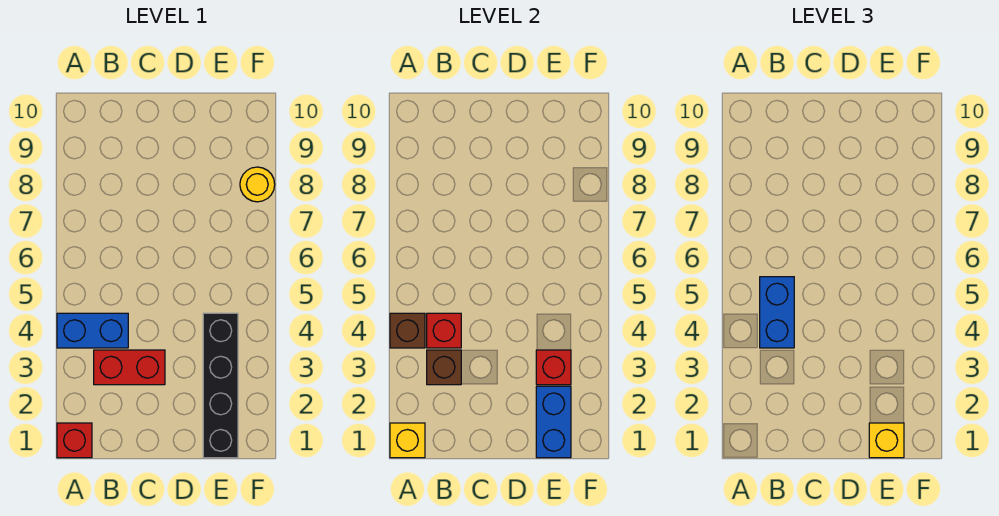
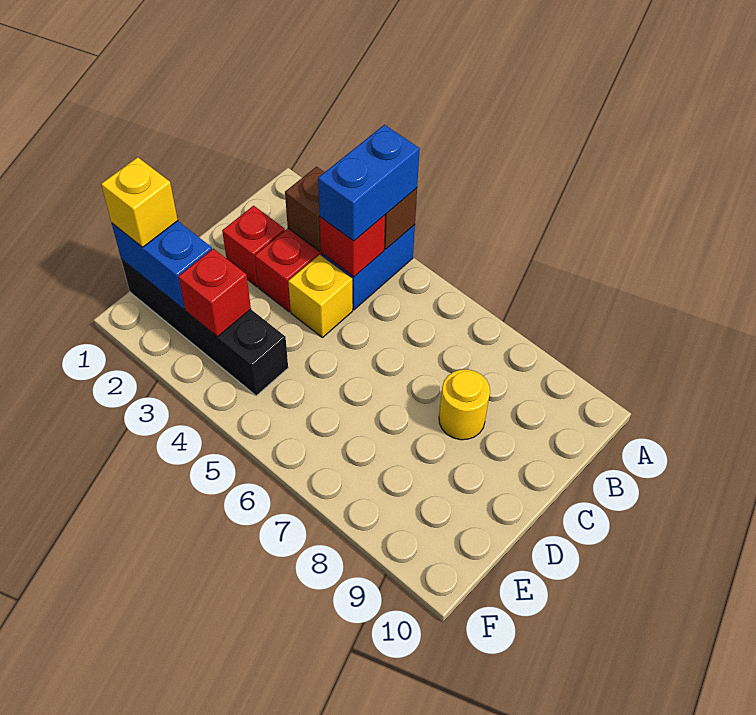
red brick A1 level 1 -> red brick C2 level 1
yellow brick A1 level 2 -> yellow brick C4 level 1
blue brick B4:B5 level 3 -> blue brick A4:B4 level 3
yellow round brick F8 level 1 -> yellow round brick C8 level 1

